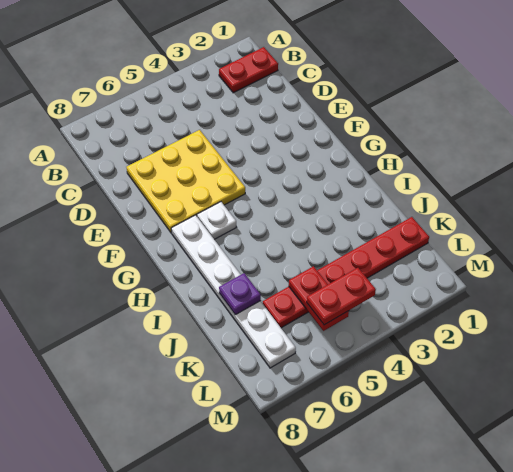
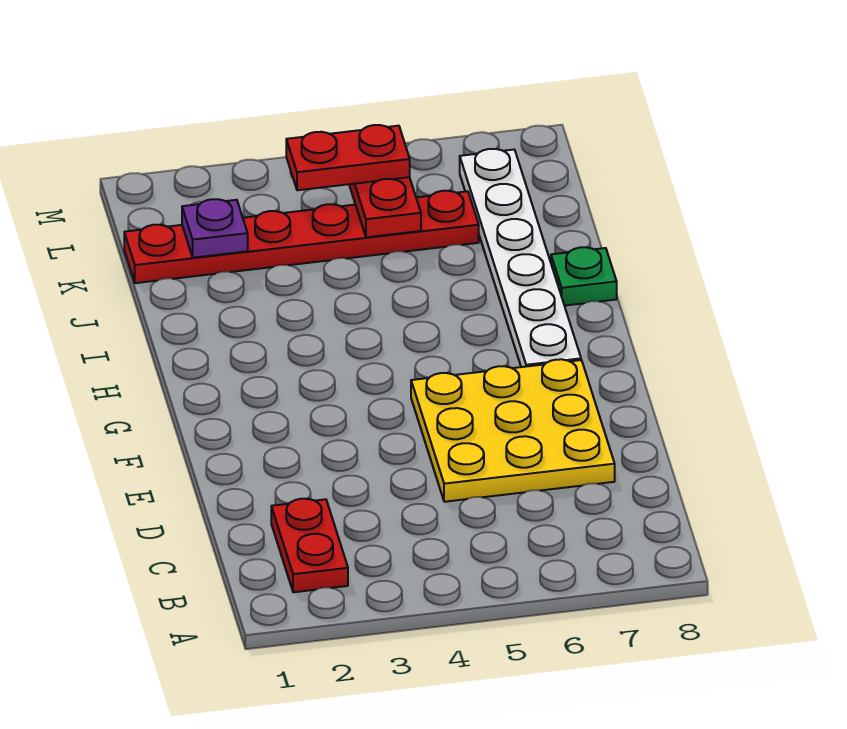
red plate B1:B2 level 1 -> red plate B2:C2 level 1
white plate G6 level 1 -> none
none -> green plate I8 level 1
purple plate J7 level 2 -> purple plate K2 level 2

